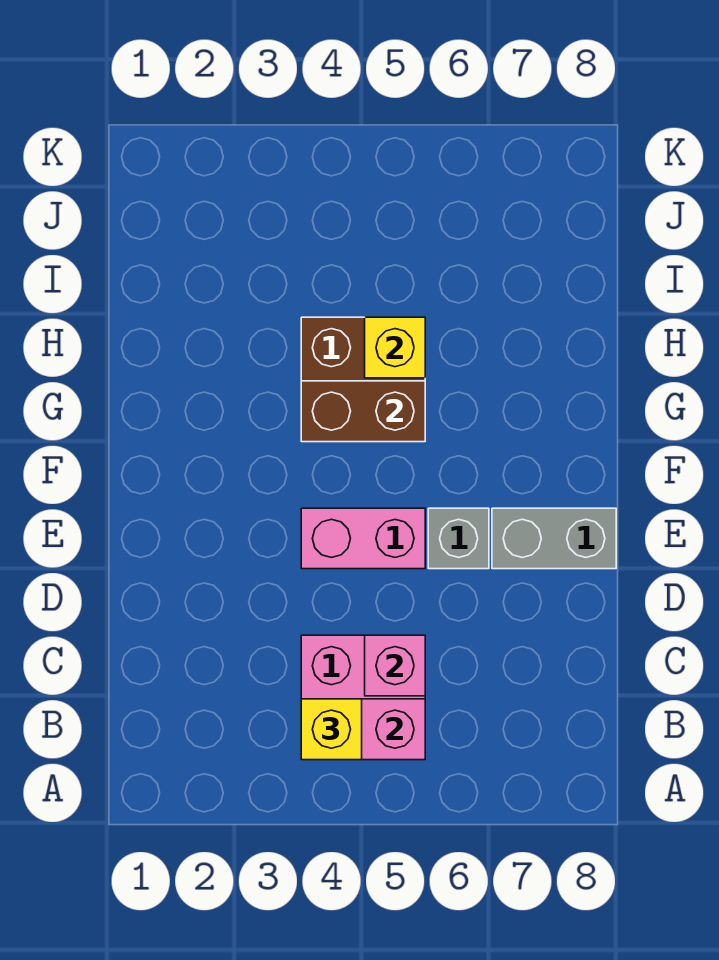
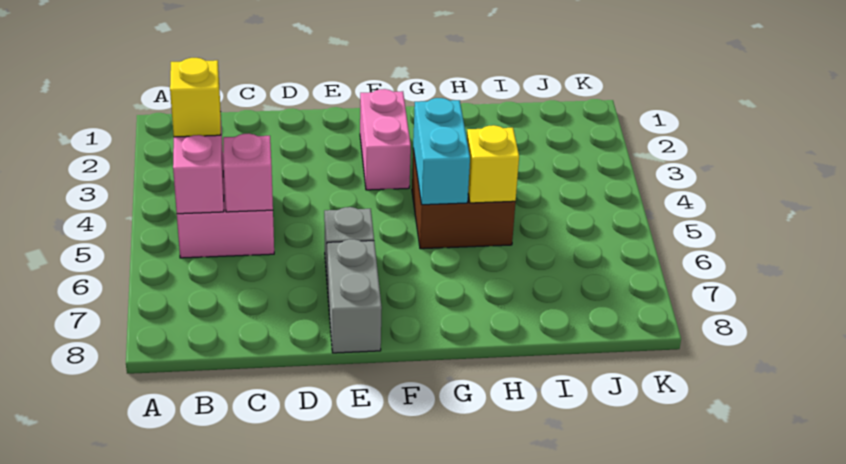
pink brick E4:E5 level 1 -> pink brick F2:F3 level 1
brown brick G4:G5 level 2 -> cyan brick G4:G5 level 2

